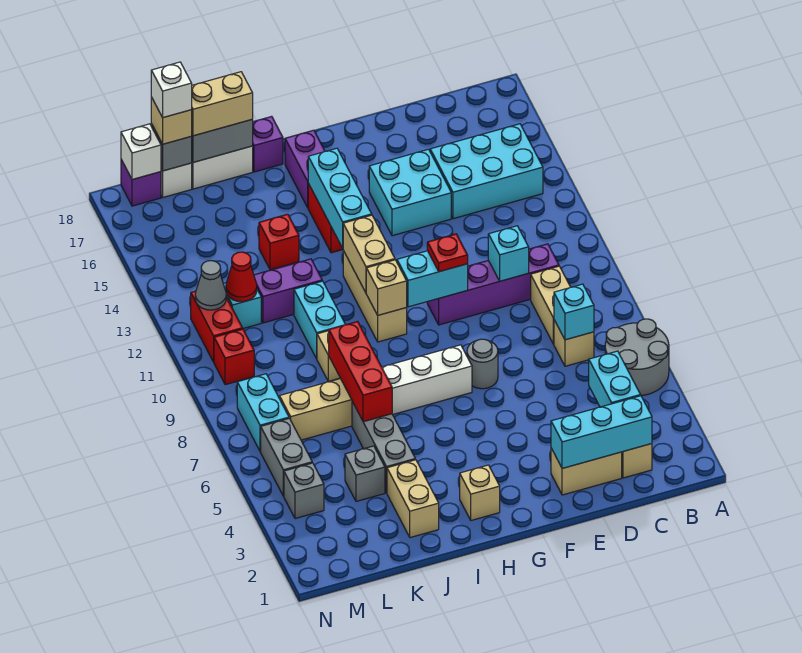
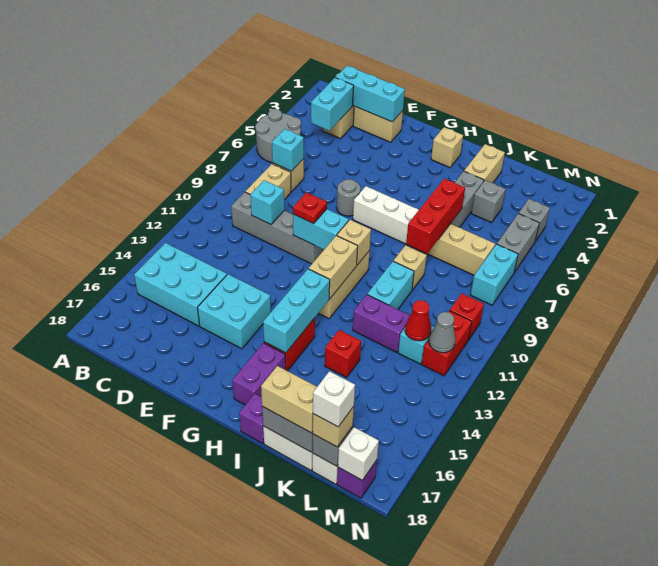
purple brick C10:F10 level 1 -> grey brick C10:F10 level 1

